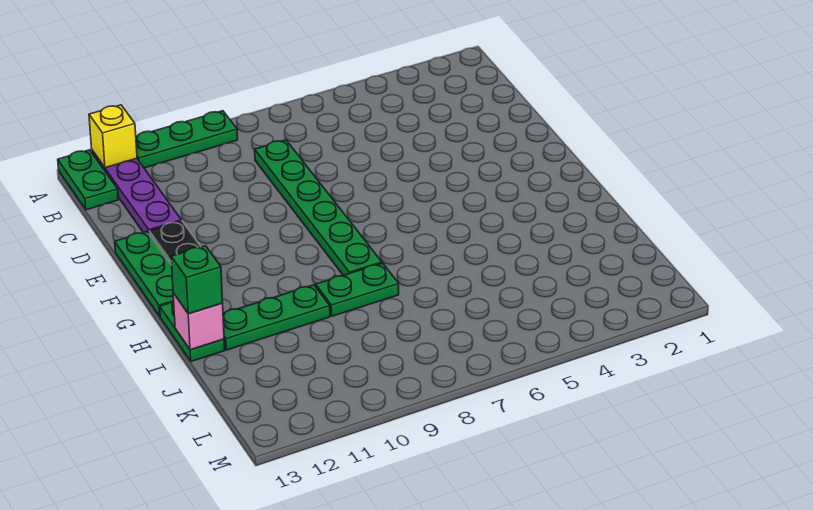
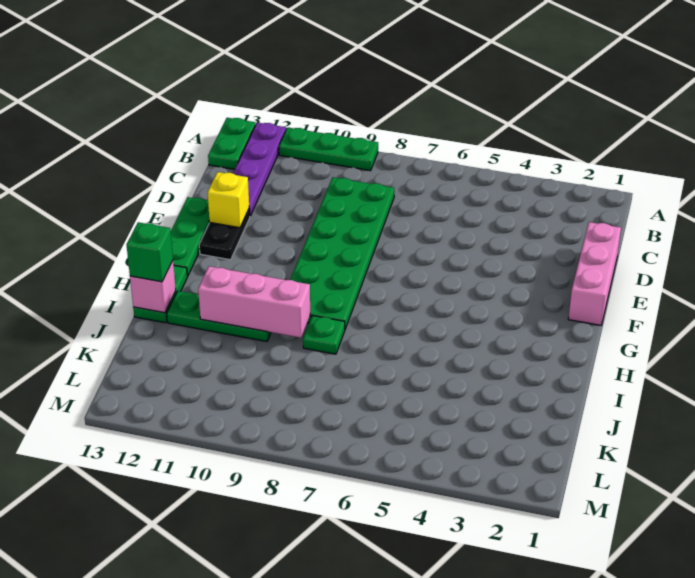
yellow brick A12 level 2 -> yellow brick E12 level 2
green plate C8:H8 level 1 -> green plate C8:H9 level 1
none -> pink brick D1:F1 level 1
green plate I8:I9 level 1 -> green plate I8 level 1
none -> pink brick I9:I11 level 2

